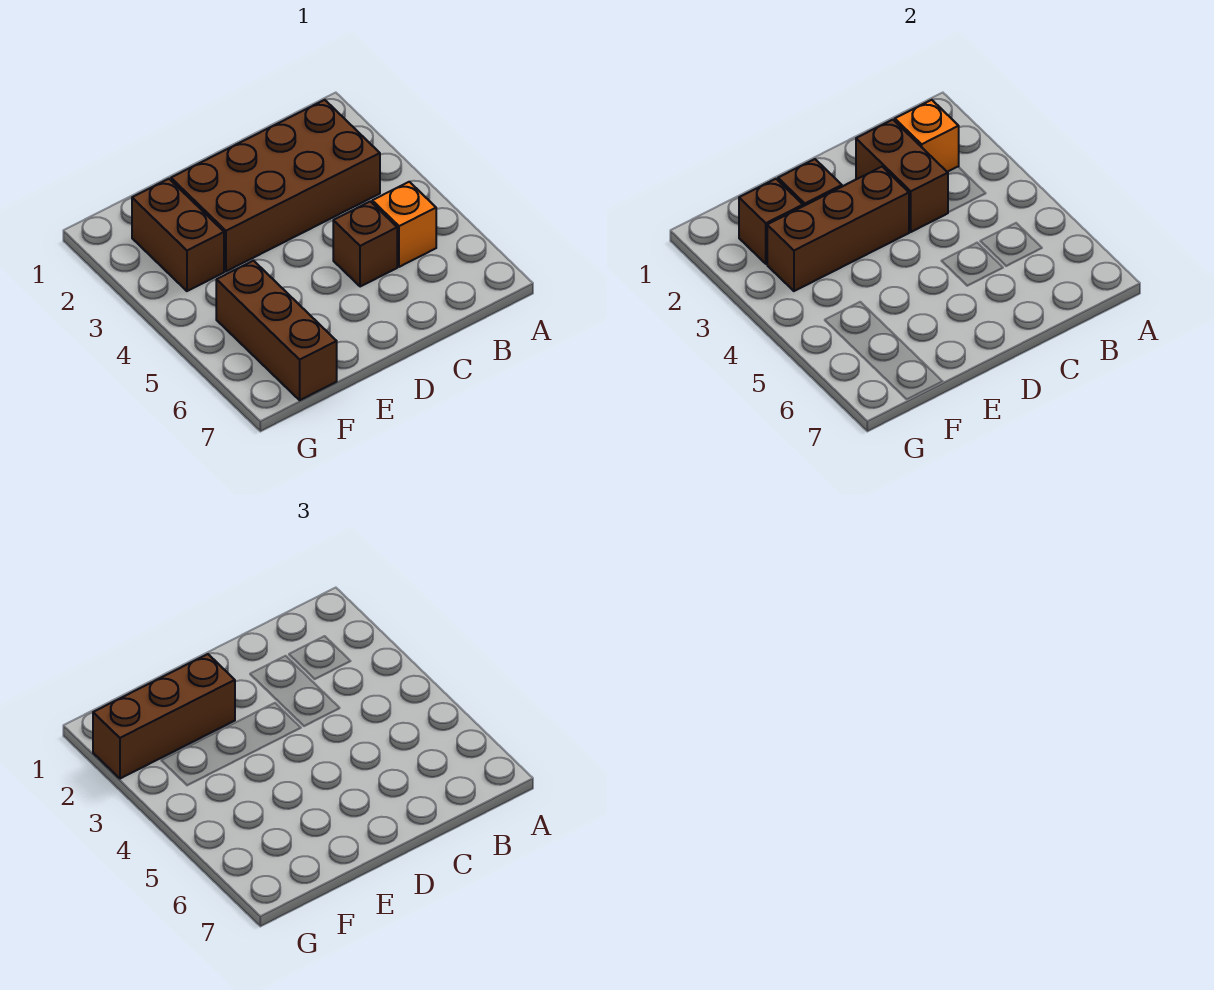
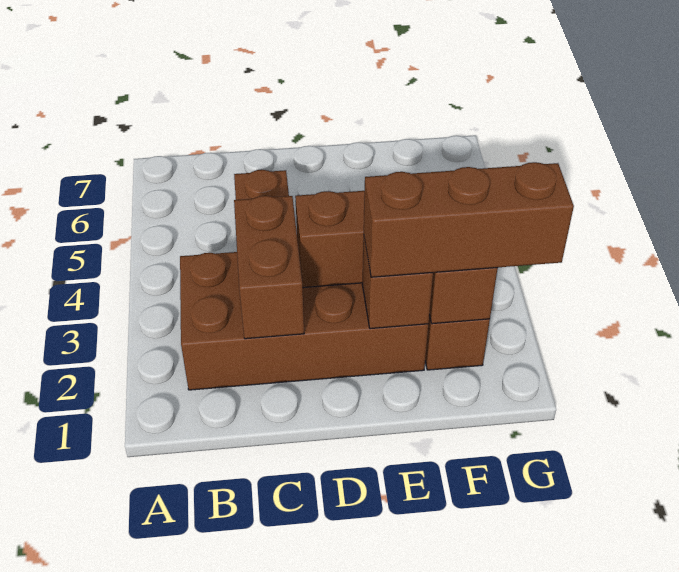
orange brick B2 level 2 -> none
orange brick B5 level 1 -> none
brown brick F5:F7 level 1 -> none

